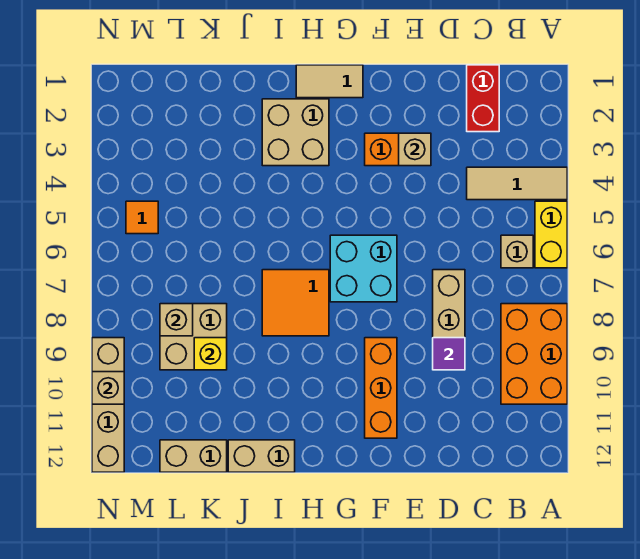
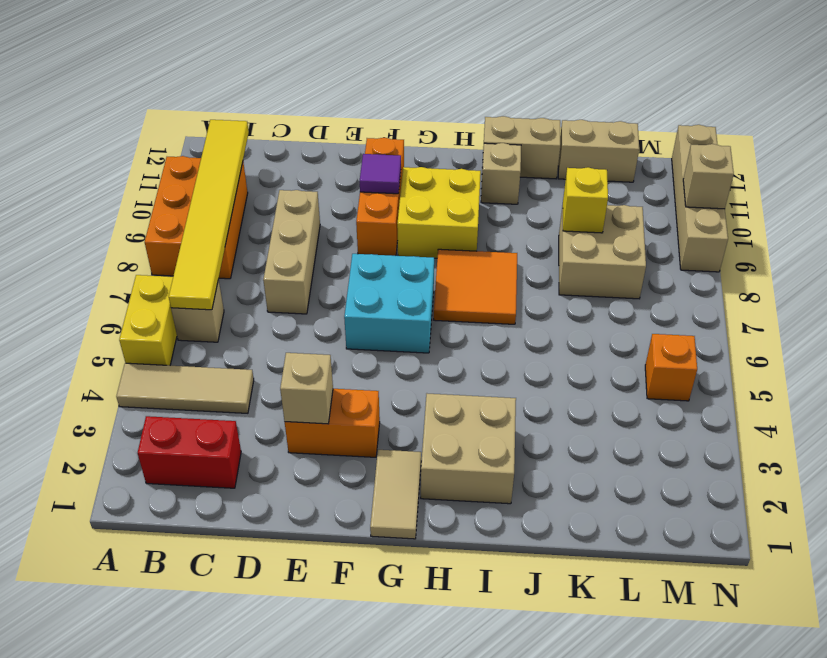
none -> yellow tile B6:B11 level 2
red brick C1:C2 level 1 -> red brick B2:C2 level 1
purple tile D9 level 2 -> purple tile F10 level 2
tan tile G1:H1 level 1 -> tan tile G1:G2 level 1
none -> yellow brick G9:H10 level 1
tan brick L8 level 2 -> tan brick I11 level 1
orange tile M5 level 1 -> orange brick M5 level 1

